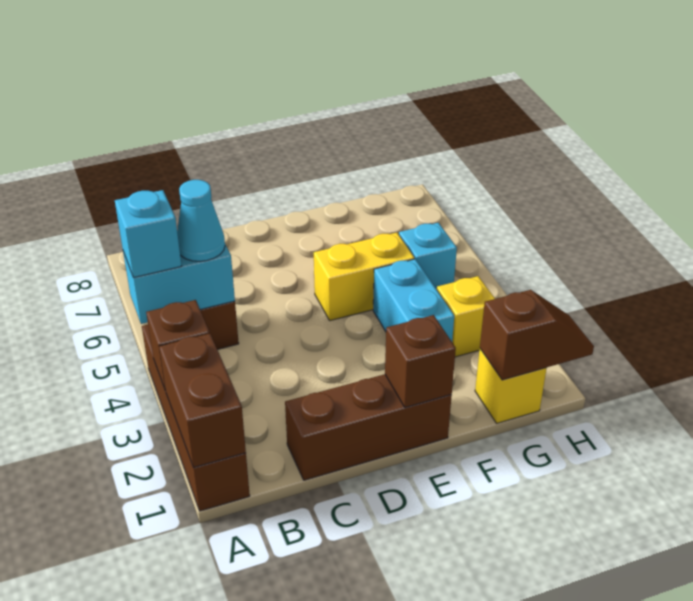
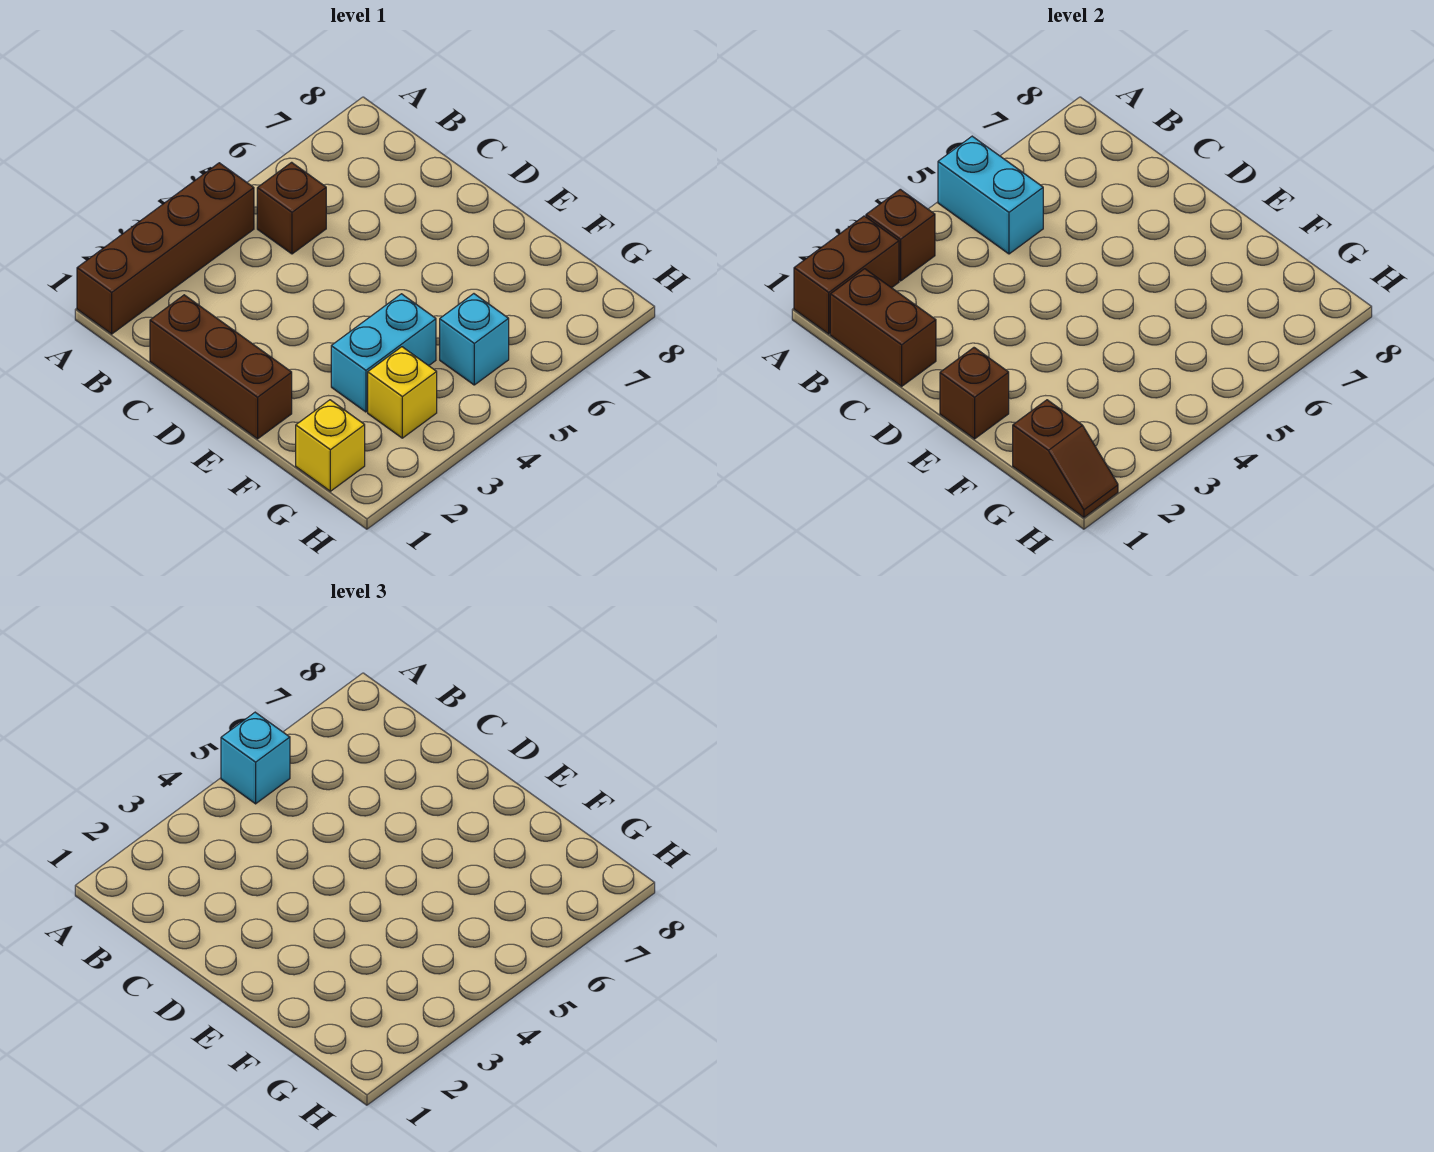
none -> brown brick B1:C1 level 2
cyan cone B5 level 3 -> none
yellow brick E5:F5 level 1 -> none

